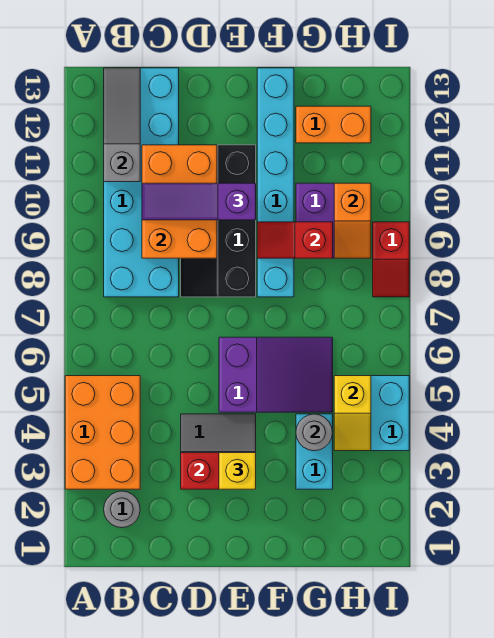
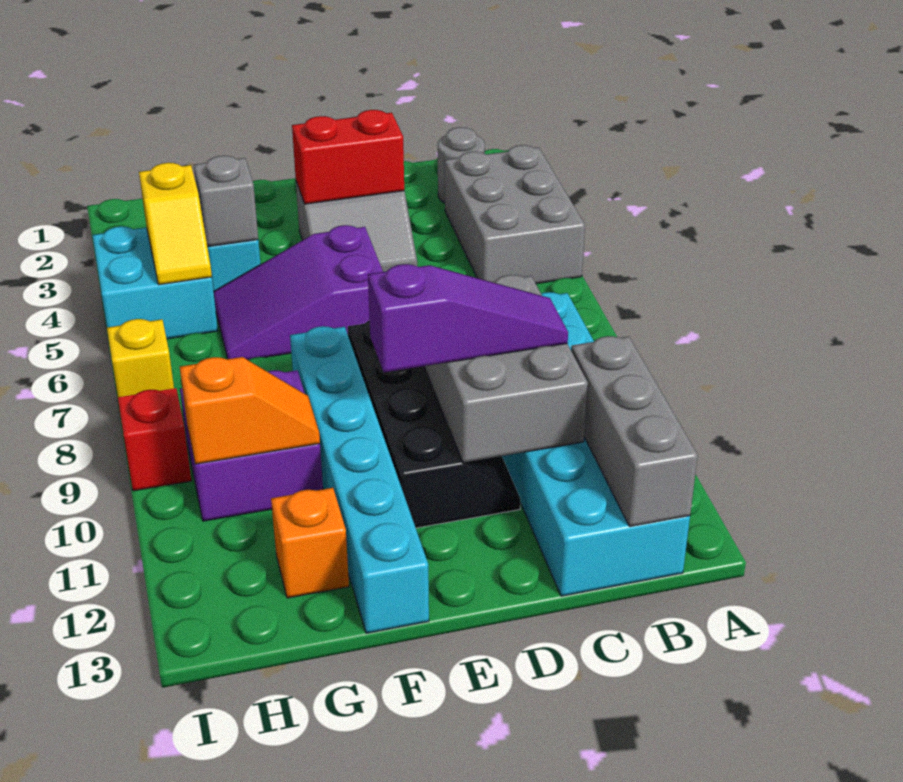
orange brick A3:B5 level 1 -> grey brick A3:B5 level 1
grey slope B11:B13 level 2 top 11 -> grey brick B11:B13 level 2
orange brick C9:D11 level 2 -> grey brick C9:D11 level 2
yellow brick E3 level 3 -> yellow brick I7 level 1
red slope F9:G9 level 2 top G -> none
grey round brick G4 level 2 -> grey brick G4 level 2
orange brick G12:H12 level 1 -> orange brick G12 level 1
yellow slope H4:H5 level 2 top 5 -> yellow slope H4:H5 level 2 top 4
orange slope H9:H10 level 2 top 10 -> orange slope G10:H10 level 2 top H

